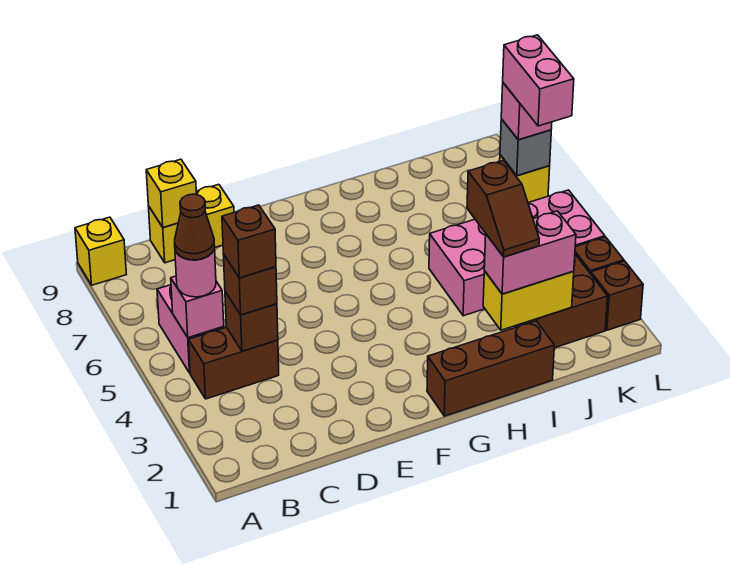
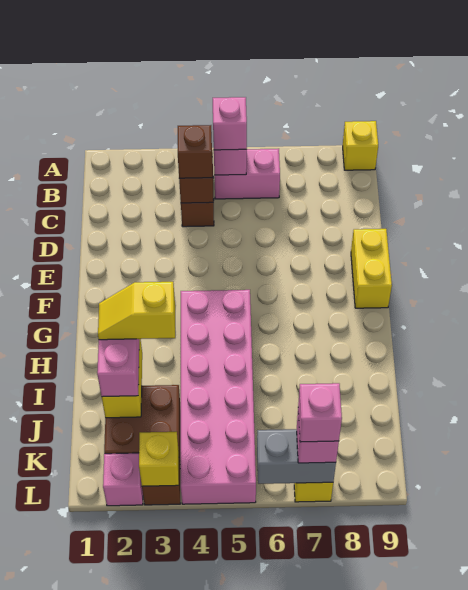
pink round brick B5 level 3 -> pink brick B5 level 3
brown cone B5 level 4 -> none
brown brick C4 level 4 -> none
yellow brick C9:D9 level 1 -> yellow brick E9:F9 level 1
yellow brick C9 level 2 -> yellow brick L3 level 2
brown brick G1:I1 level 1 -> none
brown slope I2:I3 level 4 top 3 -> yellow slope I2:I3 level 4 top 3
pink brick I4:L5 level 1 -> pink brick G4:L5 level 1
brown brick L2 level 1 -> pink brick L2 level 1
pink brick L6:L7 level 4 -> pink brick L7 level 4
grey brick L7 level 2 -> grey brick L6:L7 level 2

